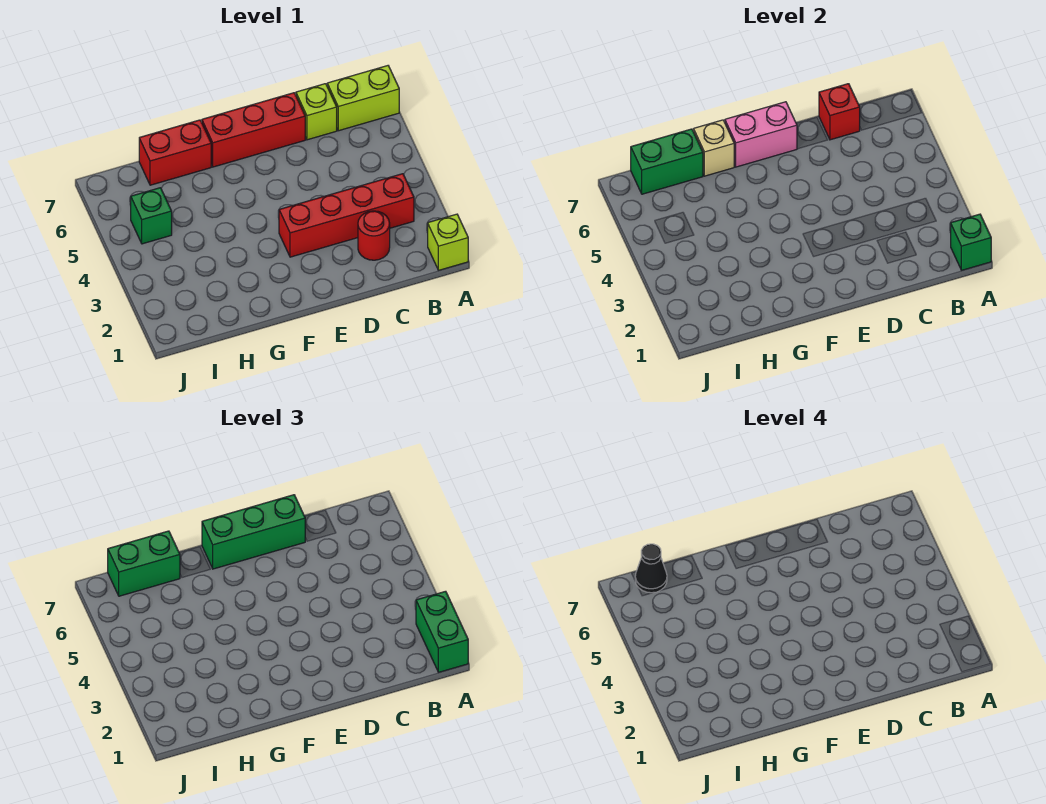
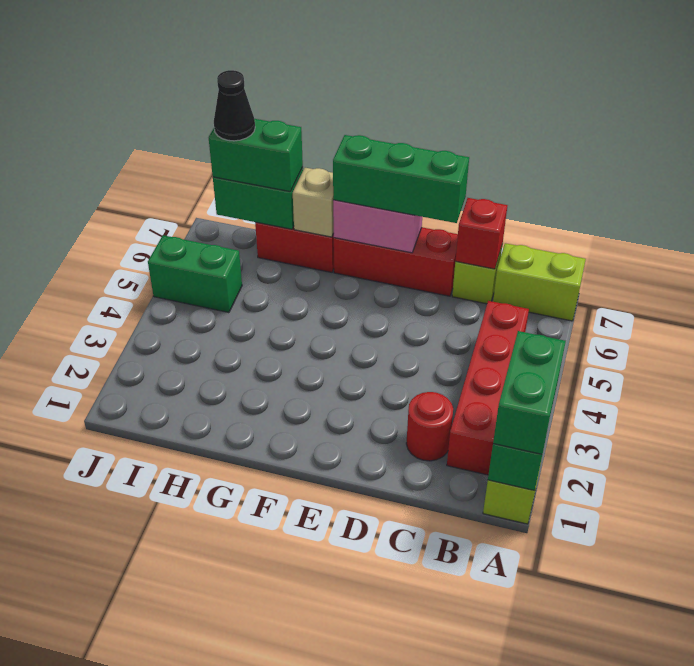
red brick B3:E3 level 1 -> red brick B2:B5 level 1
green brick I5 level 1 -> green brick I5:J5 level 1

